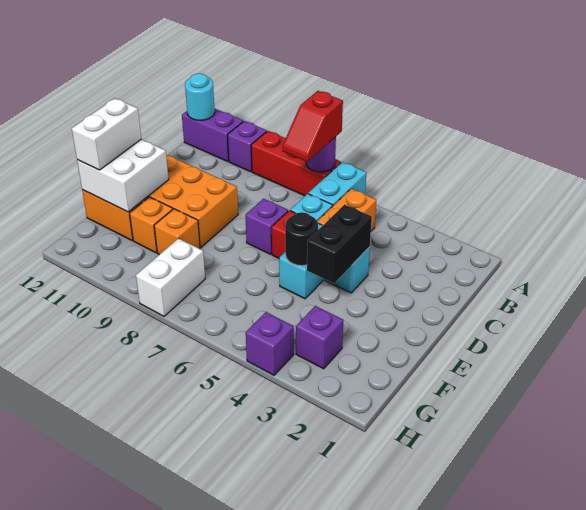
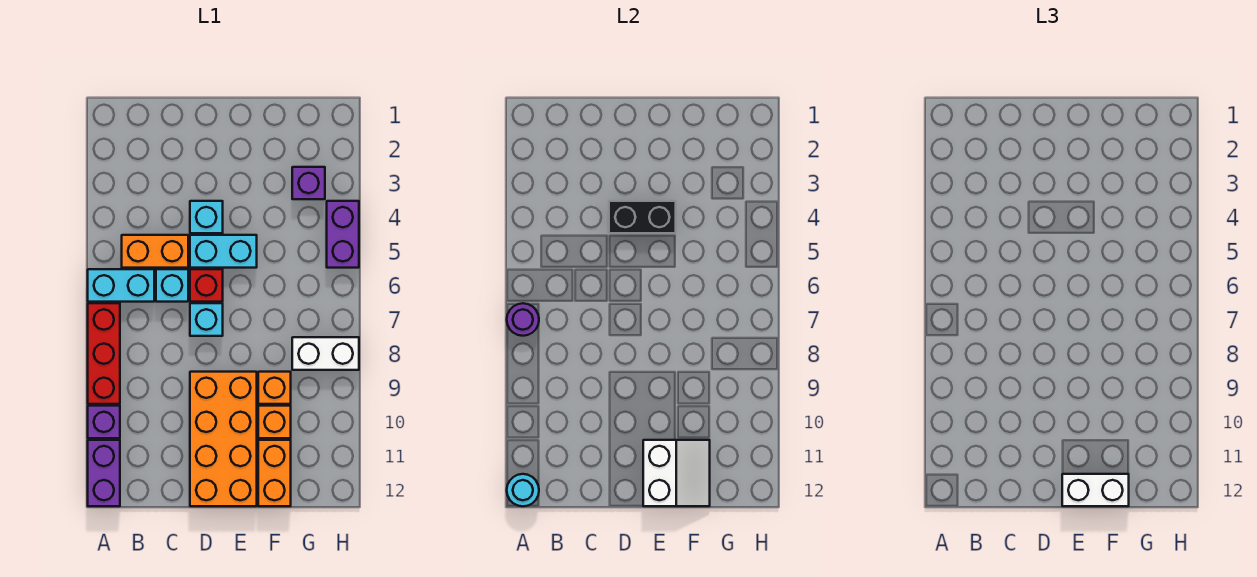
red slope A7:B7 level 3 top A -> none
purple brick D7 level 1 -> cyan brick D7 level 1
black round brick E5 level 2 -> none
white brick E11:F12 level 2 -> white slope E11:F12 level 2 top E
purple brick H4 level 1 -> purple brick H4:H5 level 1

